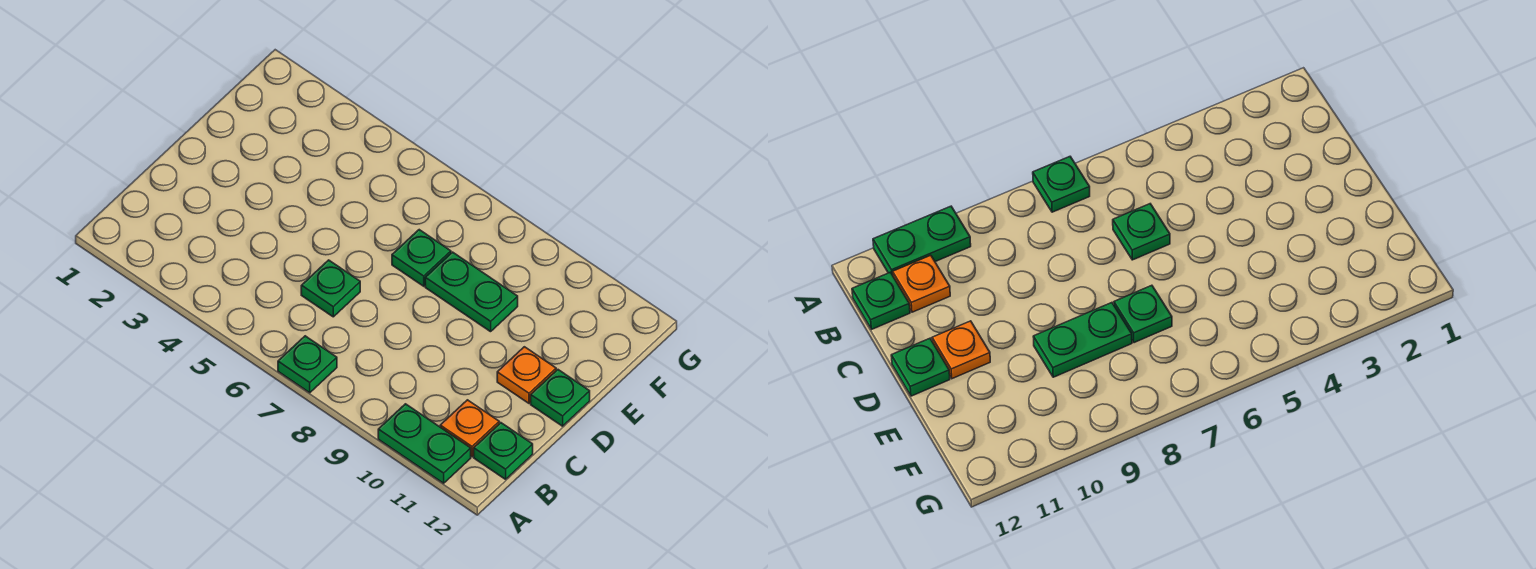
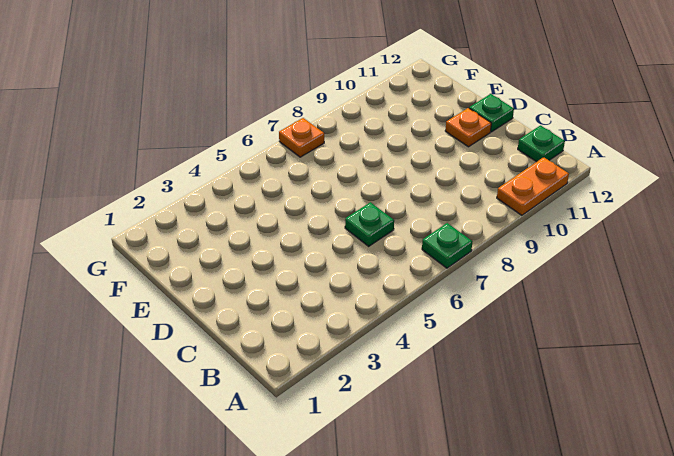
green plate A10:A11 level 1 -> orange plate A10:A11 level 1
orange plate B11 level 1 -> orange plate G7 level 1
green plate E7 level 1 -> none
green plate E8:E9 level 1 -> none

